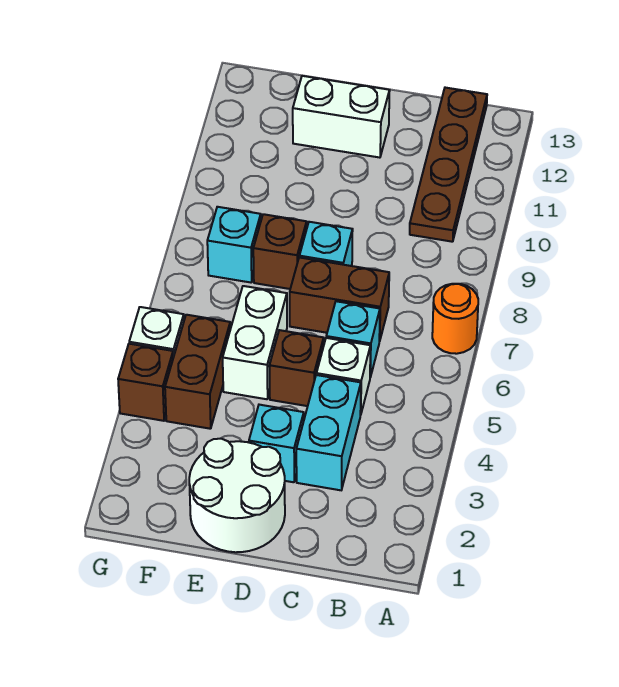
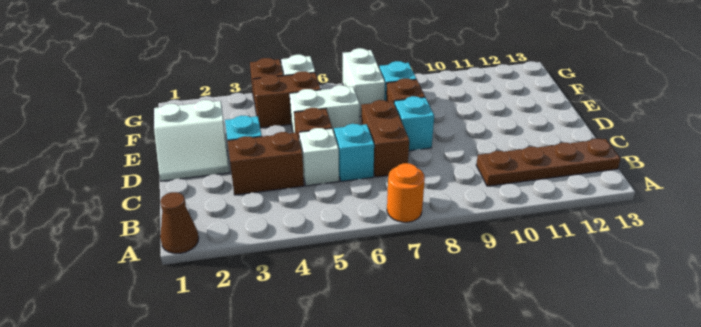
none -> brown cone A1 level 1
cyan brick C3:C4 level 1 -> brown brick C3:C4 level 1
white round brick D1:E2 level 1 -> white slope D1:E2 level 1 top E
white brick D12:E12 level 1 -> white brick F7:G7 level 1

